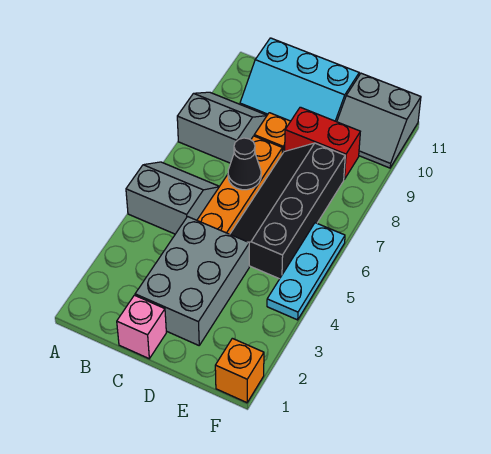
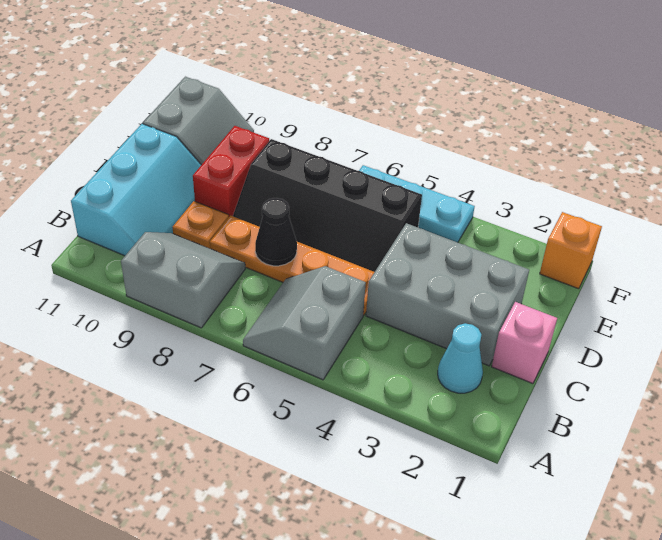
grey slope A8:B9 level 1 top 8 -> grey slope A8:B9 level 1 top A
none -> cyan cone B2 level 1

